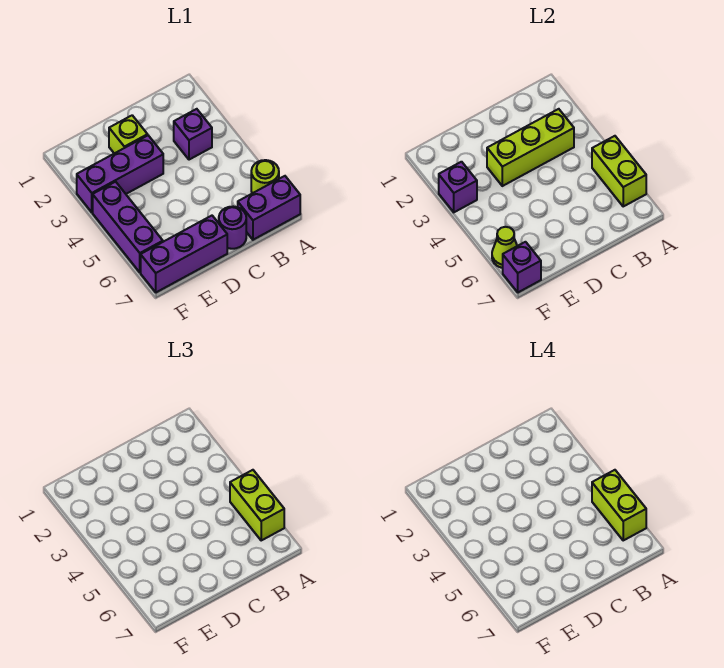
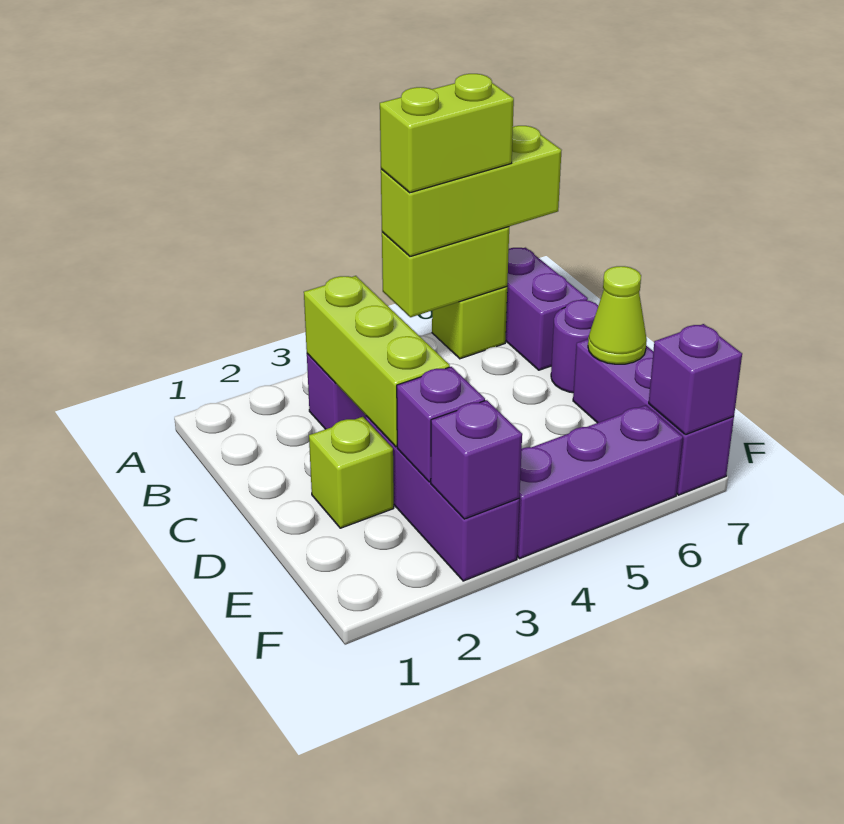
lime brick A5:A6 level 3 -> lime brick A5:A7 level 3
lime round brick A6 level 1 -> lime brick A6 level 1
none -> purple brick E3 level 2
lime cone F6 level 2 -> lime cone D7 level 2

